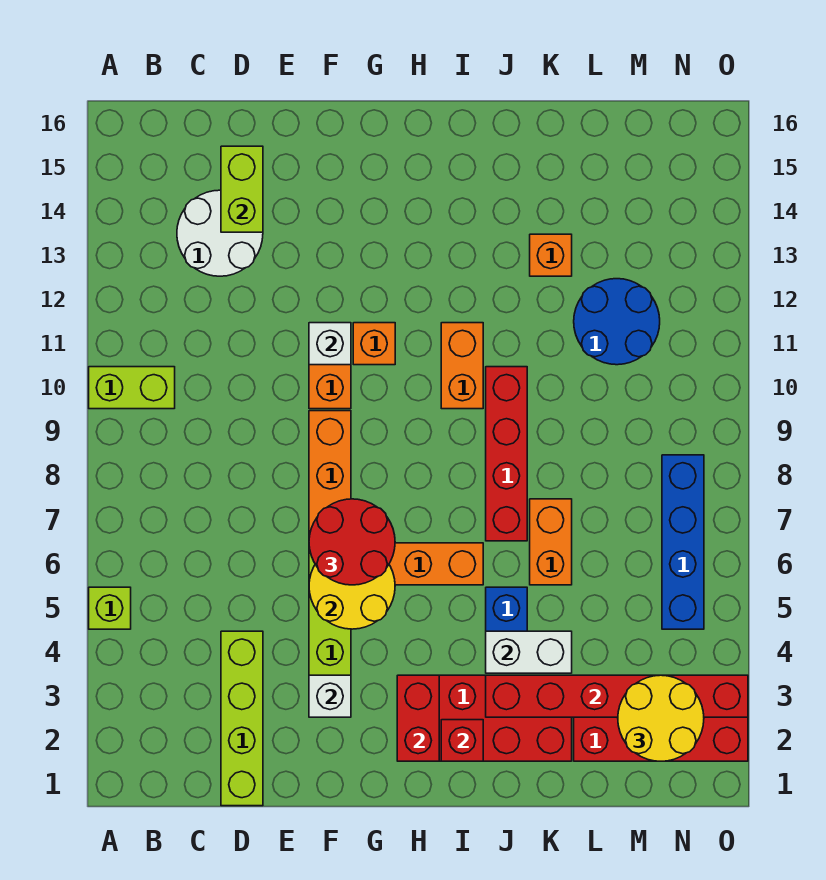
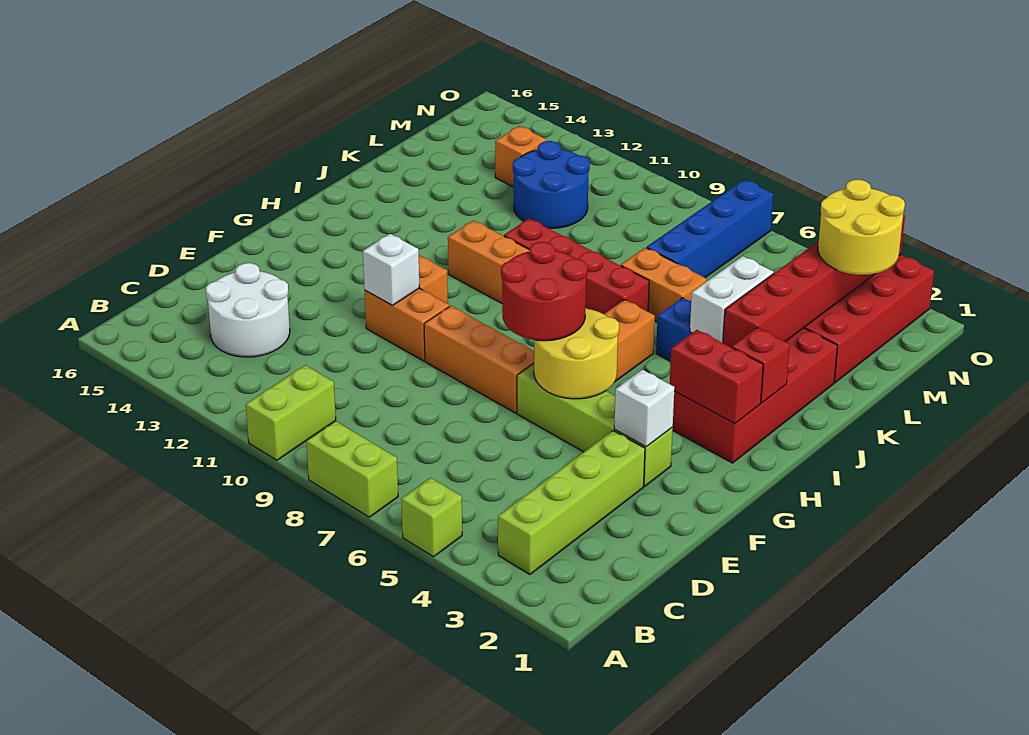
lime brick D1:D4 level 1 -> lime brick B3:E3 level 1
lime brick D14:D15 level 2 -> lime brick A7:A8 level 1
orange brick K13 level 1 -> orange brick M13 level 1
blue brick N5:N8 level 1 -> blue brick L7:O7 level 1

